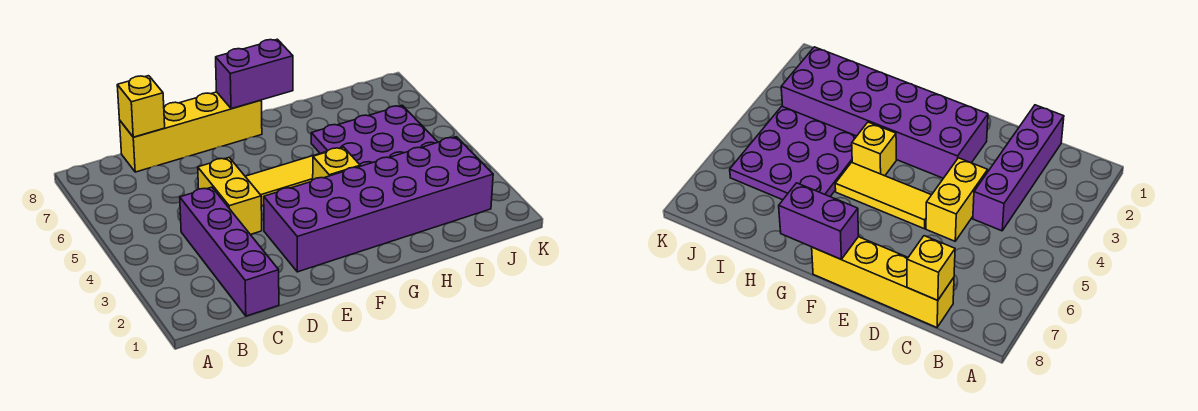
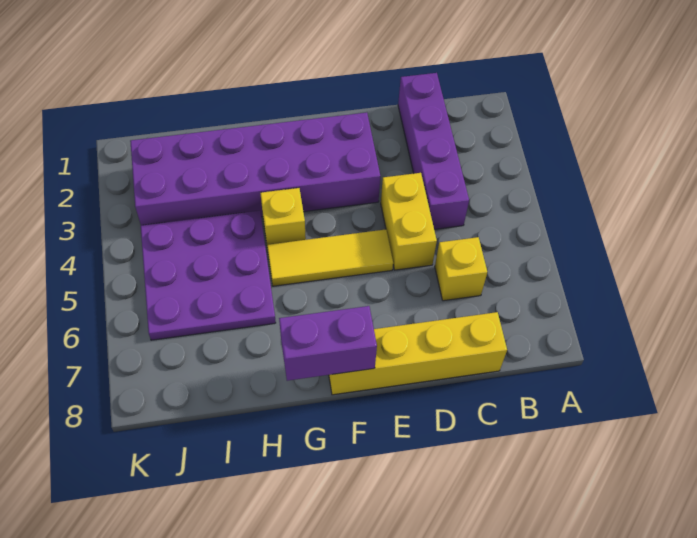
yellow brick C8 level 2 -> yellow brick C6 level 1

